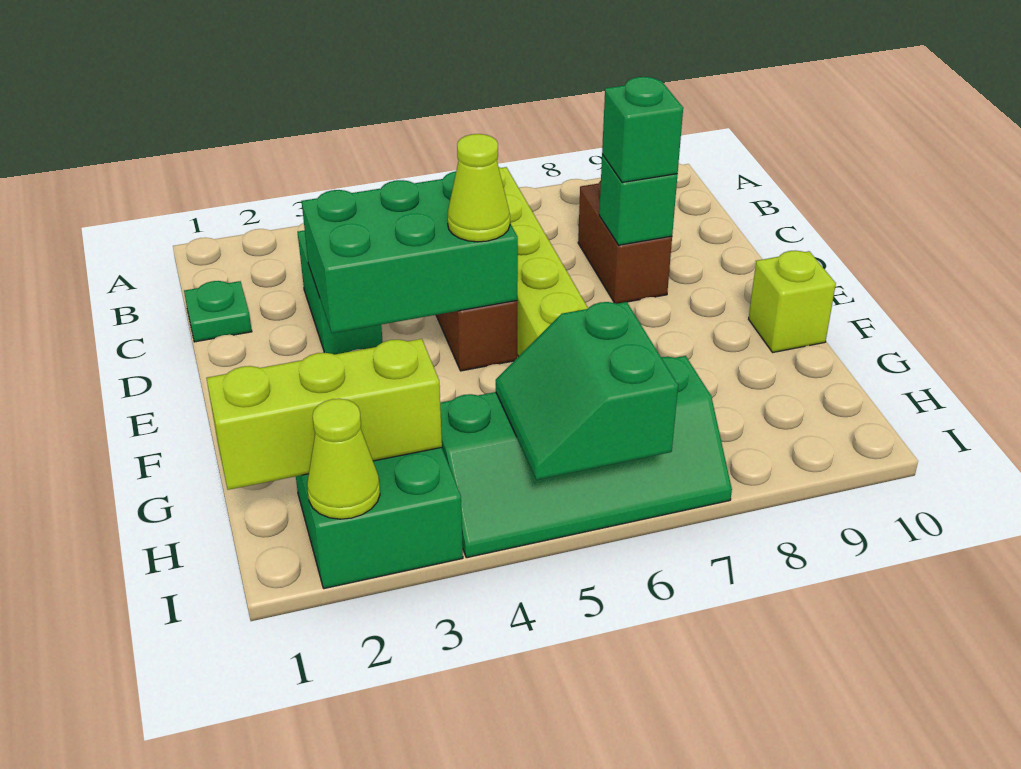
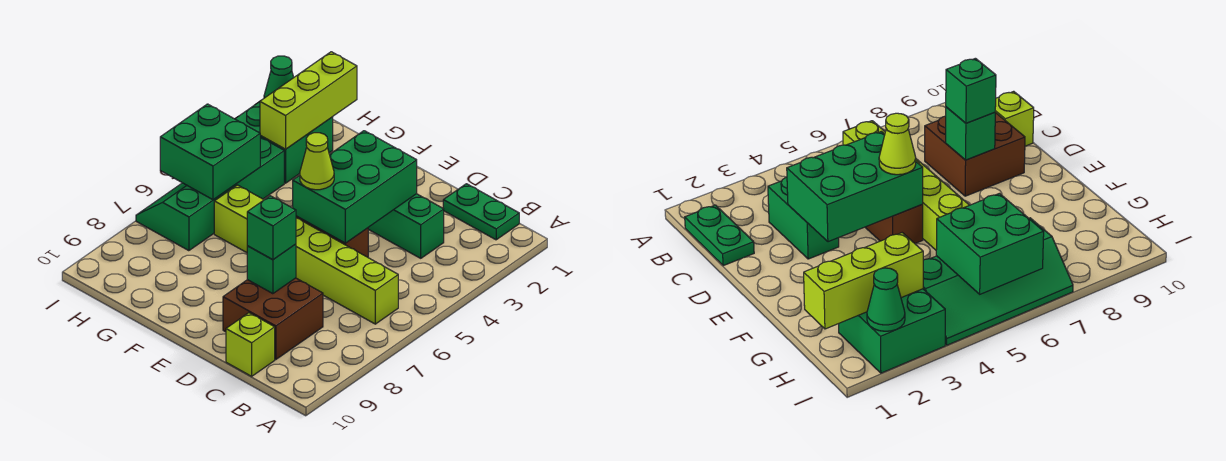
green plate C1 level 1 -> green plate B1:C1 level 1
brown brick C8:D8 level 1 -> brown brick C8:D9 level 1
lime brick F10 level 1 -> lime brick C10 level 1
green slope H5:I6 level 2 top 6 -> green brick H5:I6 level 2
lime cone I2 level 2 -> green cone I2 level 2

